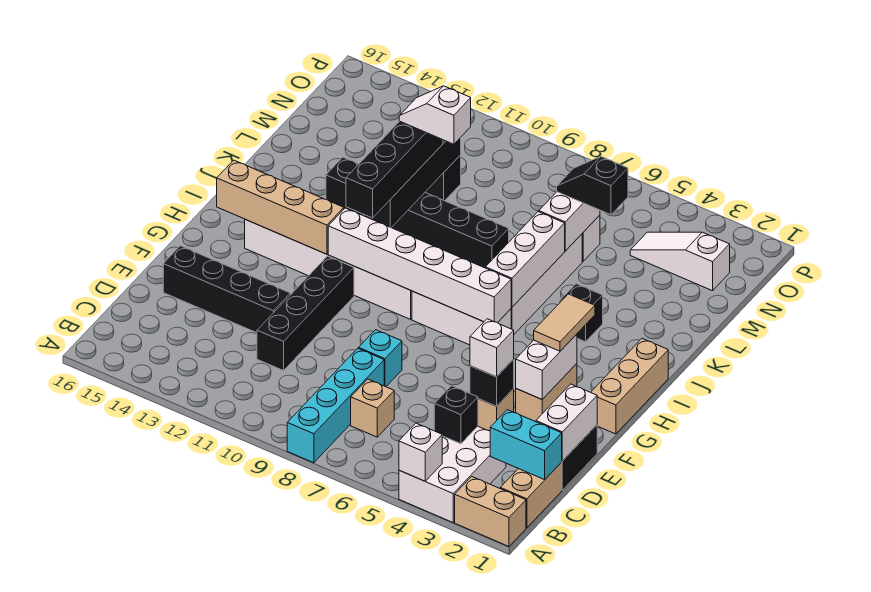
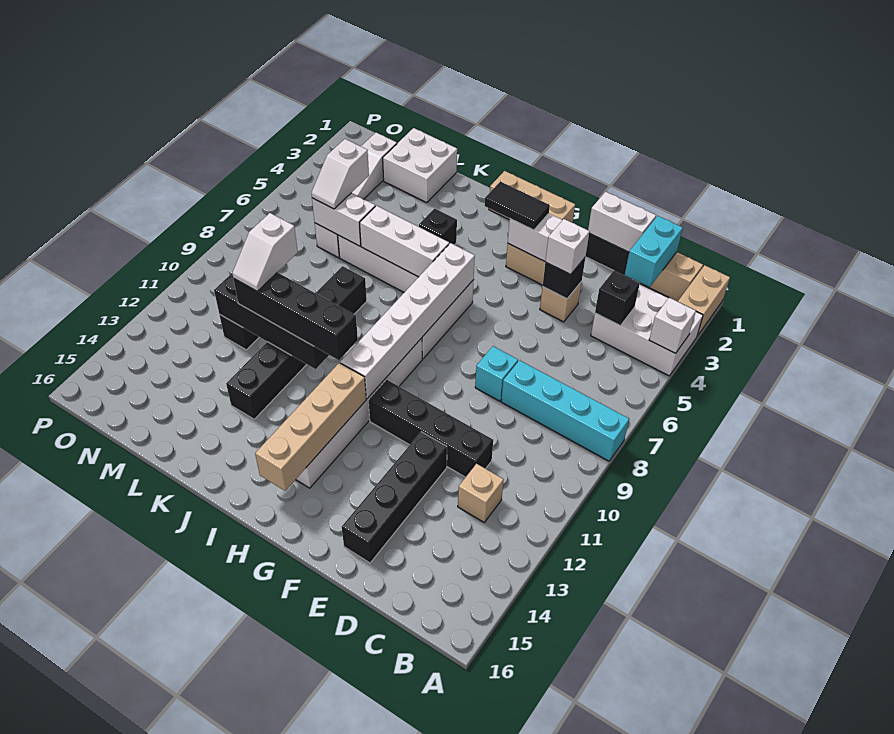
tan brick C7 level 1 -> tan brick C12 level 1
tan tile G3:H3 level 3 -> black tile G3:H3 level 3
none -> white brick L1:M2 level 1
black slope M5:M6 level 3 top 5 -> white slope M5:M6 level 3 top 5

